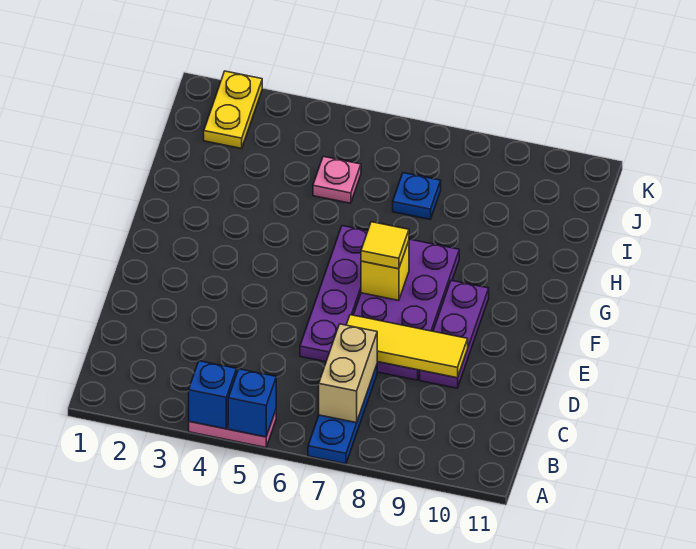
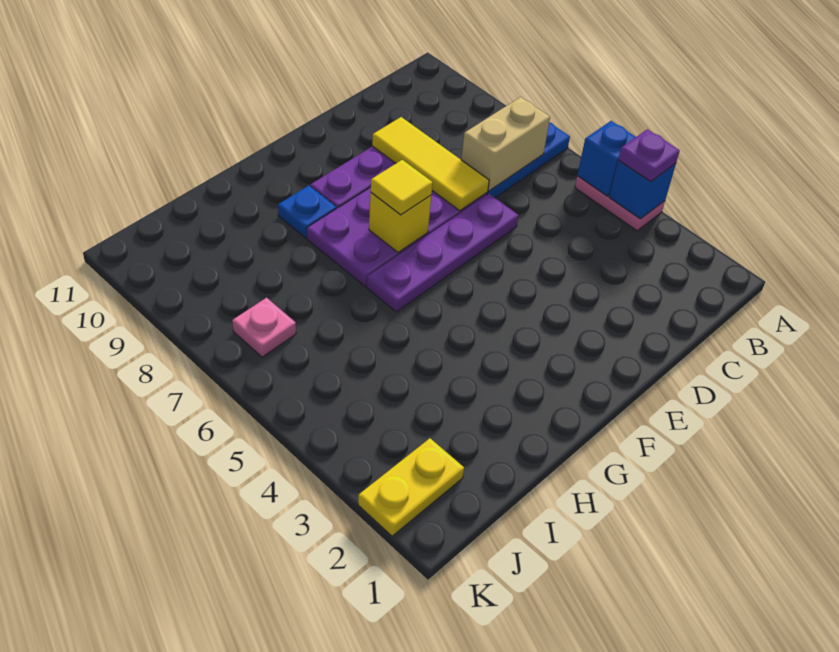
none -> purple plate A4 level 3
pink plate I5 level 1 -> pink plate J7 level 1
blue plate I7 level 1 -> blue plate G9 level 1

